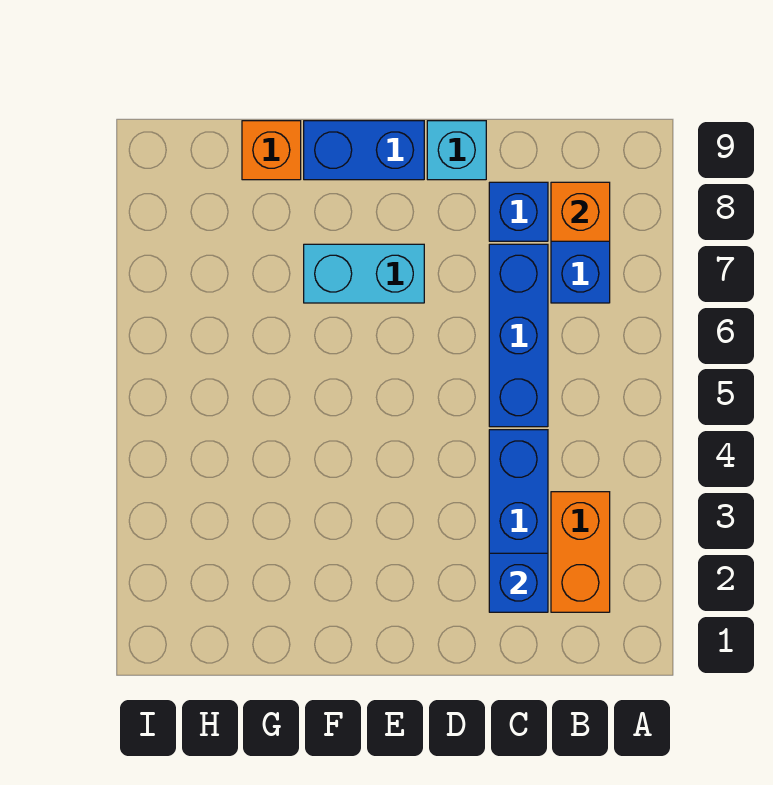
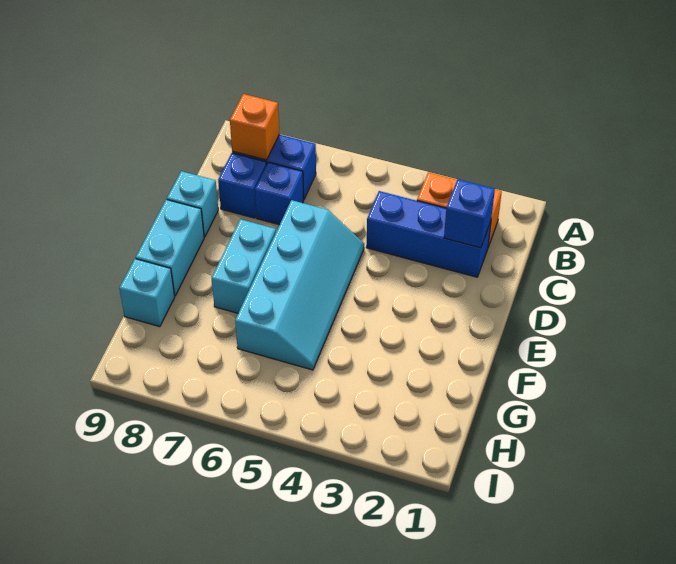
blue brick C5:C7 level 1 -> blue brick C7 level 1
none -> cyan slope D5:G6 level 1 top 6
blue brick E9:F9 level 1 -> cyan brick E9:F9 level 1
orange brick G9 level 1 -> cyan brick G9 level 1

